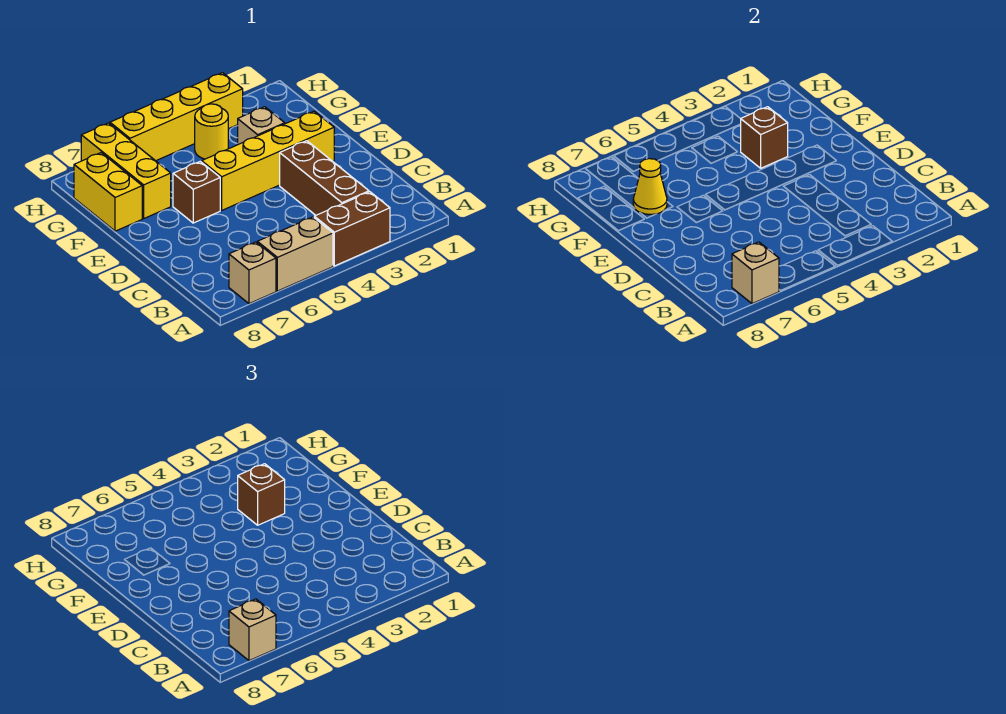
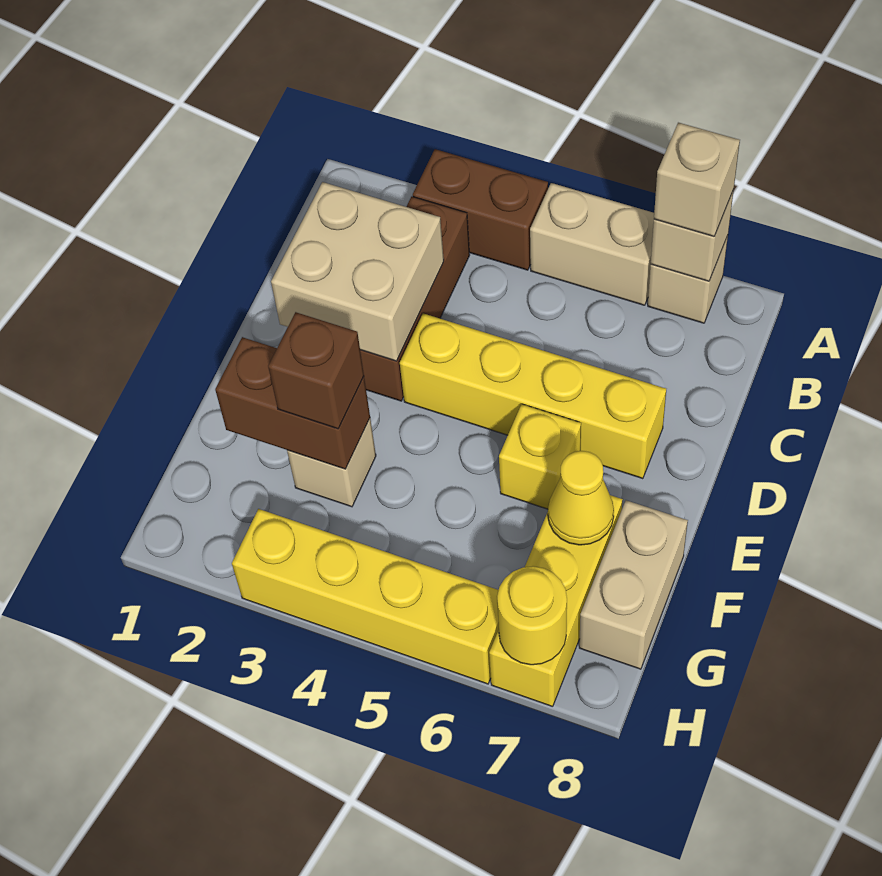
none -> tan brick C2:D3 level 2
yellow brick E2:E5 level 1 -> yellow brick D4:D7 level 1
brown brick E6 level 1 -> yellow brick E6 level 1
brown brick F3 level 2 -> brown brick F2:F3 level 2
yellow brick F8:G8 level 1 -> tan brick F8:G8 level 1
yellow round brick G4 level 1 -> yellow round brick H7 level 2

